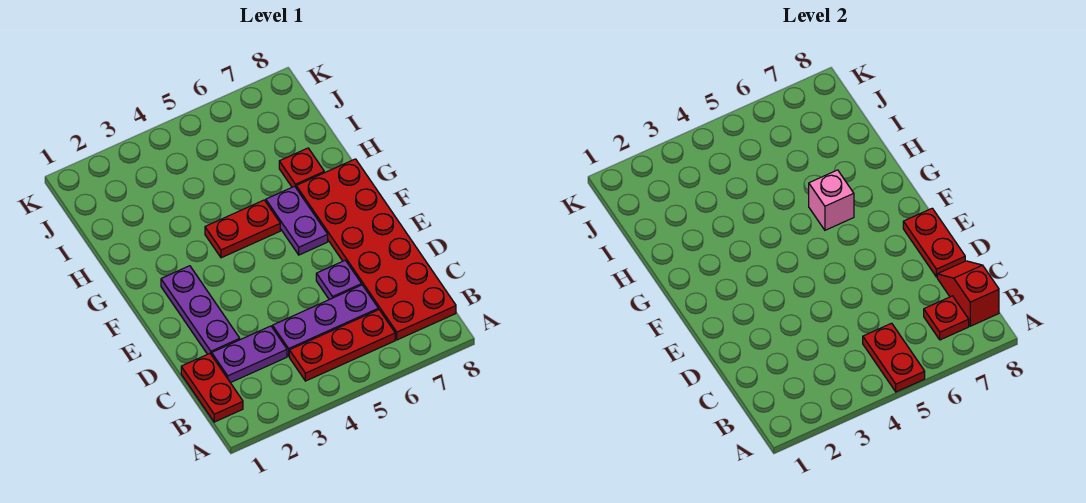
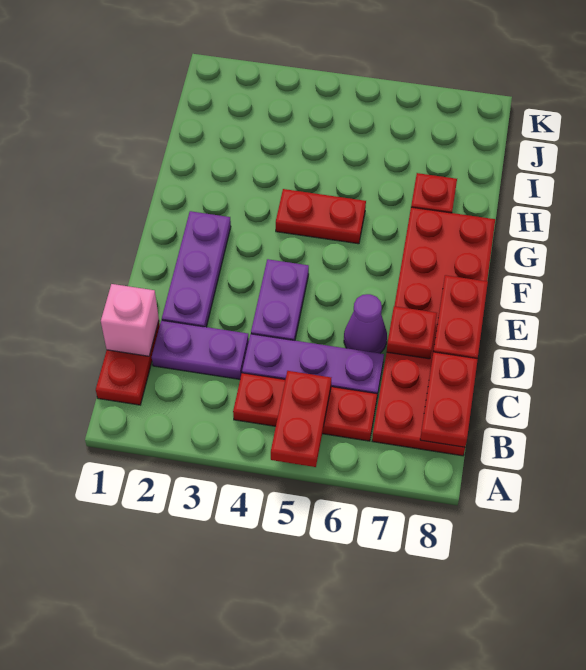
red plate B7 level 2 -> red plate D7 level 2
red slope B8:C8 level 2 top B -> red plate B8:C8 level 2
purple plate D6 level 1 -> purple cone D6 level 1
purple plate F6:G6 level 1 -> purple plate D4:E4 level 1
pink brick G6 level 2 -> pink brick C1 level 2

